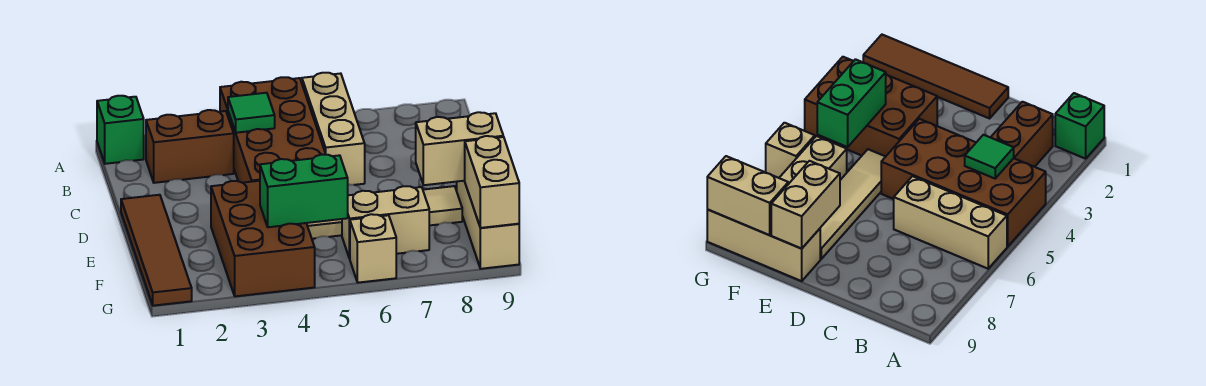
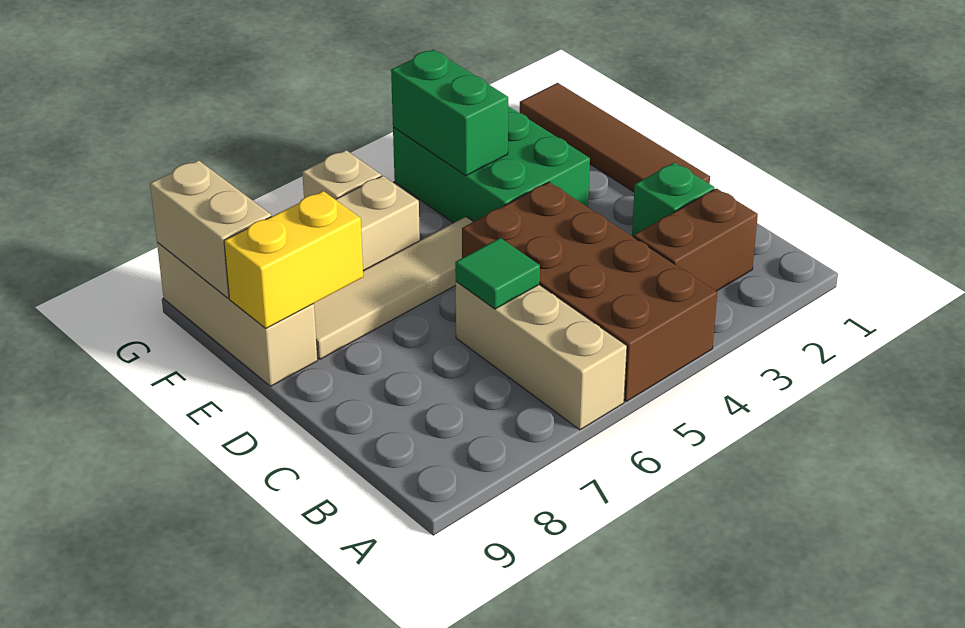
green brick A1 level 1 -> green brick C2 level 1
green tile B4 level 2 -> green tile C6 level 2
brown brick E3:G4 level 1 -> green brick E3:G4 level 1
tan brick E8:E9 level 2 -> yellow brick E8:E9 level 2
green brick F4:F5 level 2 -> green brick F4:G4 level 2

